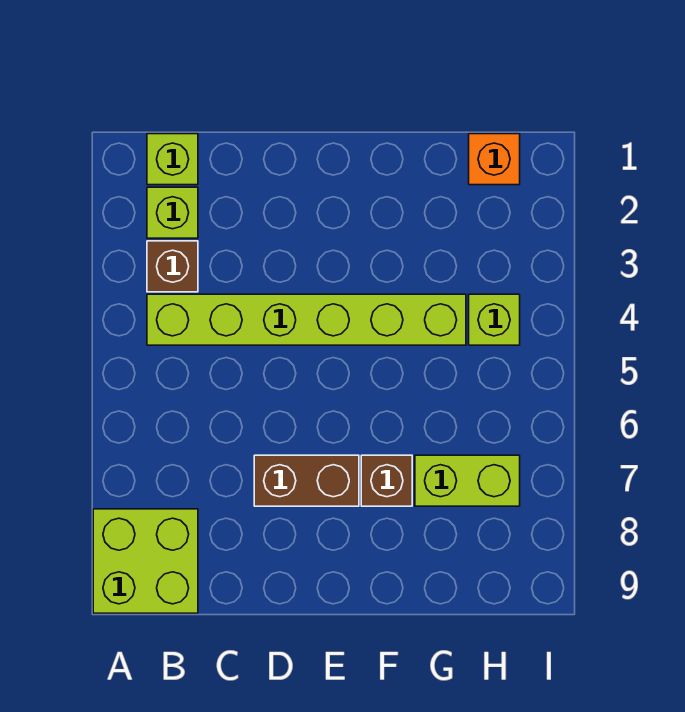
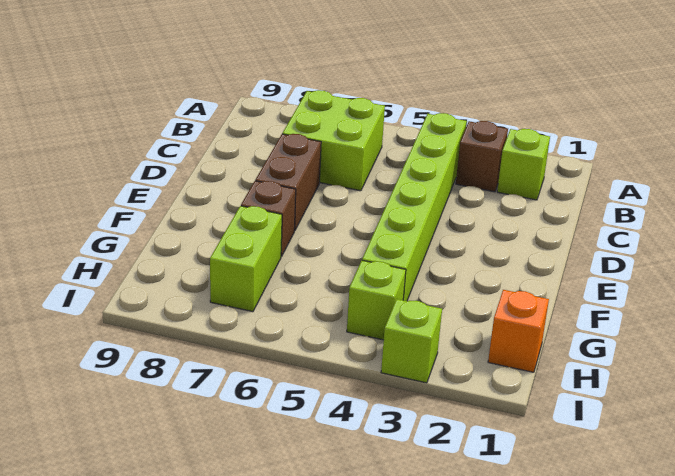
lime brick A8:B9 level 1 -> lime brick B6:C7 level 1
lime brick B1 level 1 -> lime brick I3 level 1

